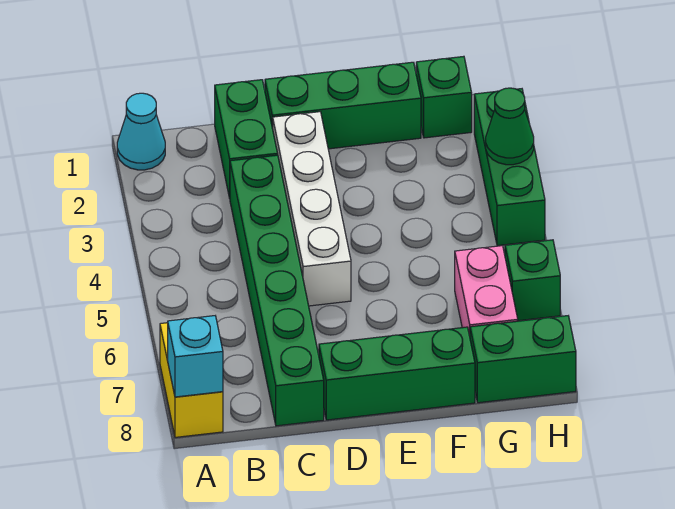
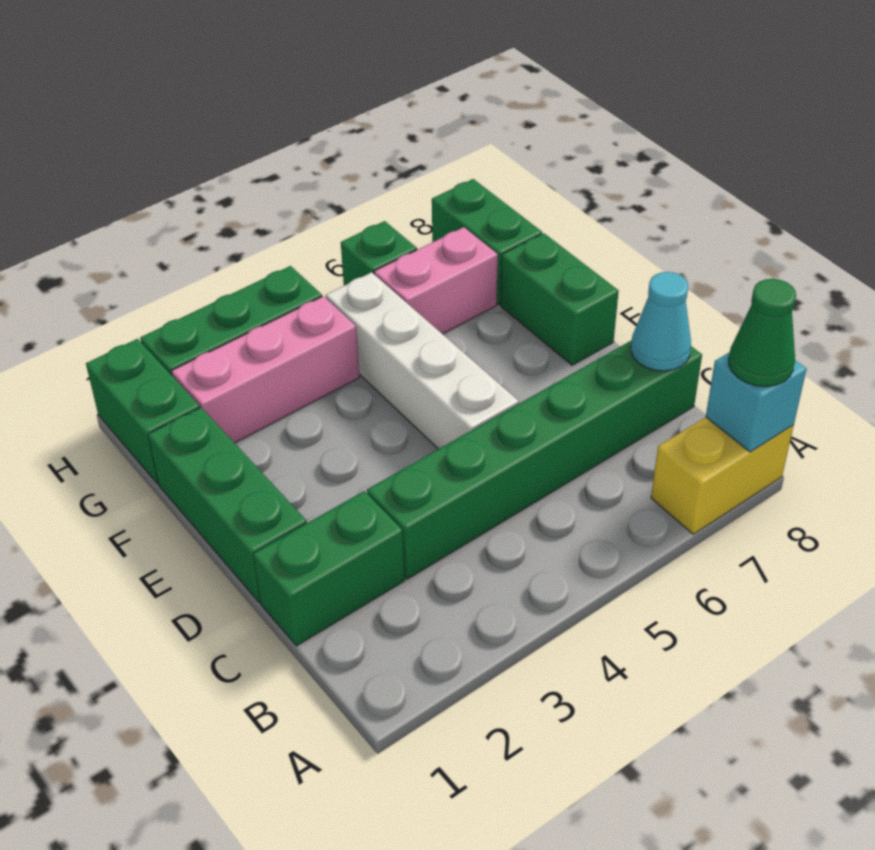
cyan cone A1 level 1 -> cyan cone C8 level 2
white brick D2:D5 level 1 -> white brick D5:G5 level 1
green brick D8:F8 level 1 -> green brick E8:F8 level 1
green brick G1 level 1 -> green brick G1:H1 level 1
none -> pink brick G2:G4 level 1
green cone H3 level 2 -> green cone A8 level 3

